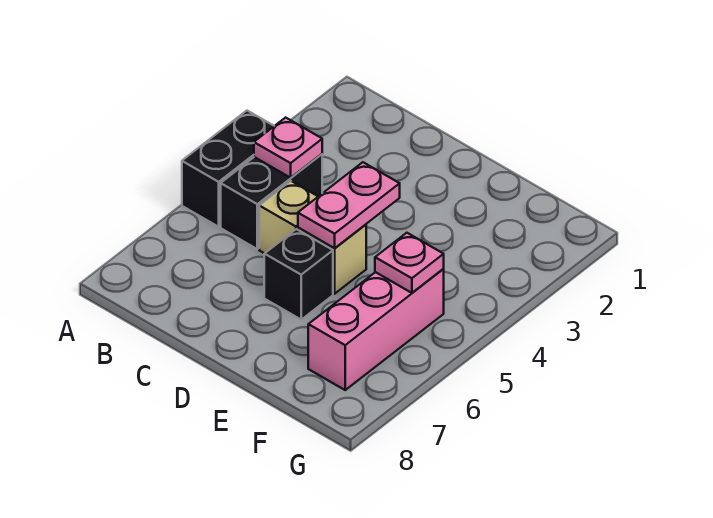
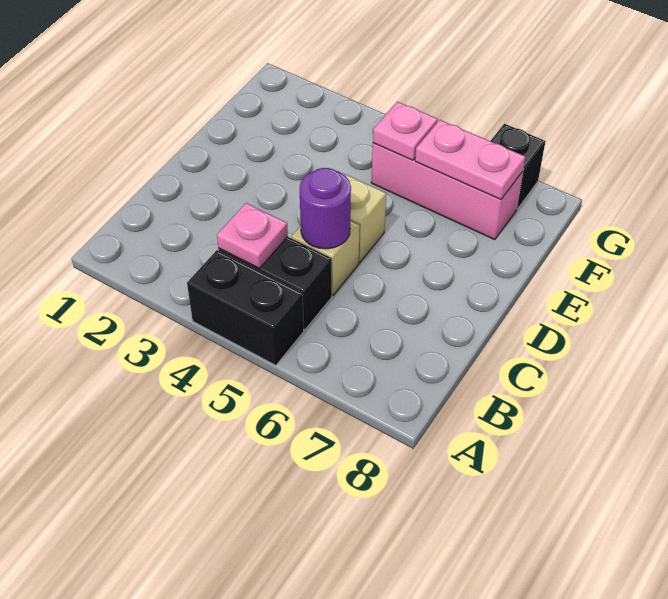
none -> purple round brick C5 level 2
pink plate D4:D5 level 2 -> pink plate F6:F7 level 2
black brick D6 level 1 -> black brick G7 level 1

